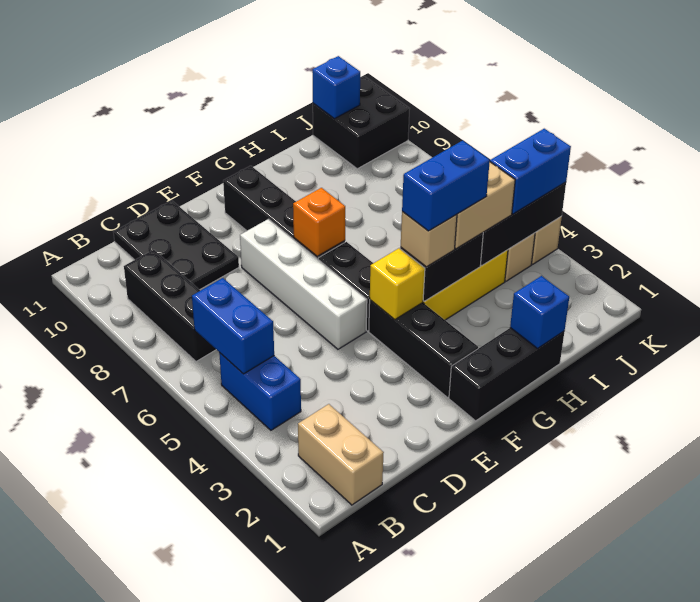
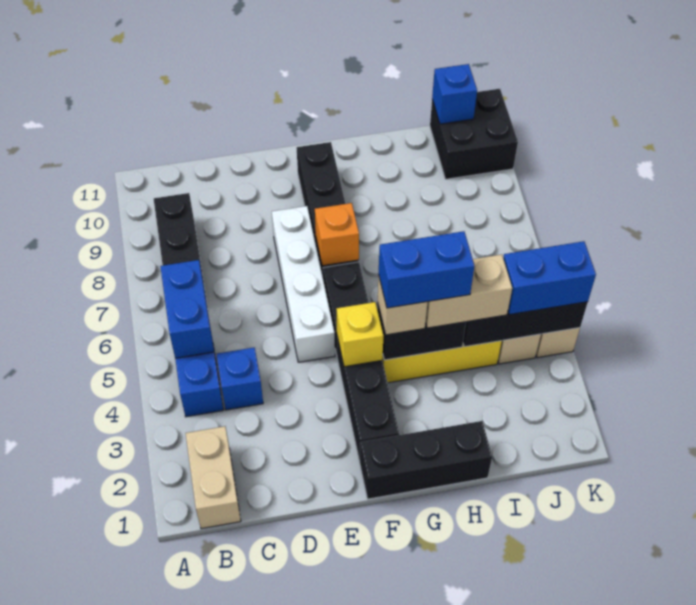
black plate C9:D11 level 1 -> none
blue brick H1 level 2 -> blue brick C4 level 1

